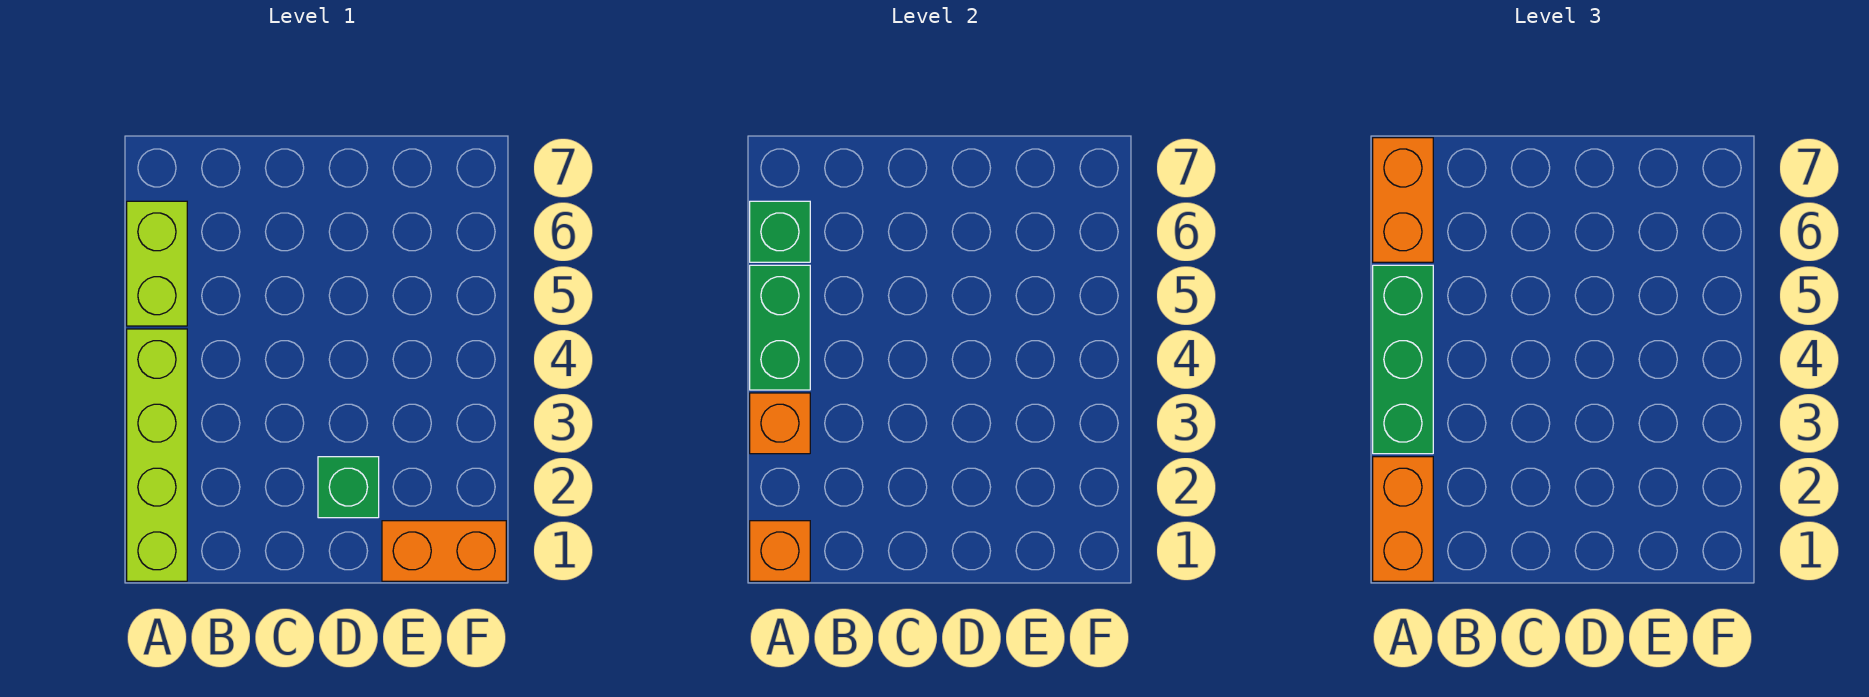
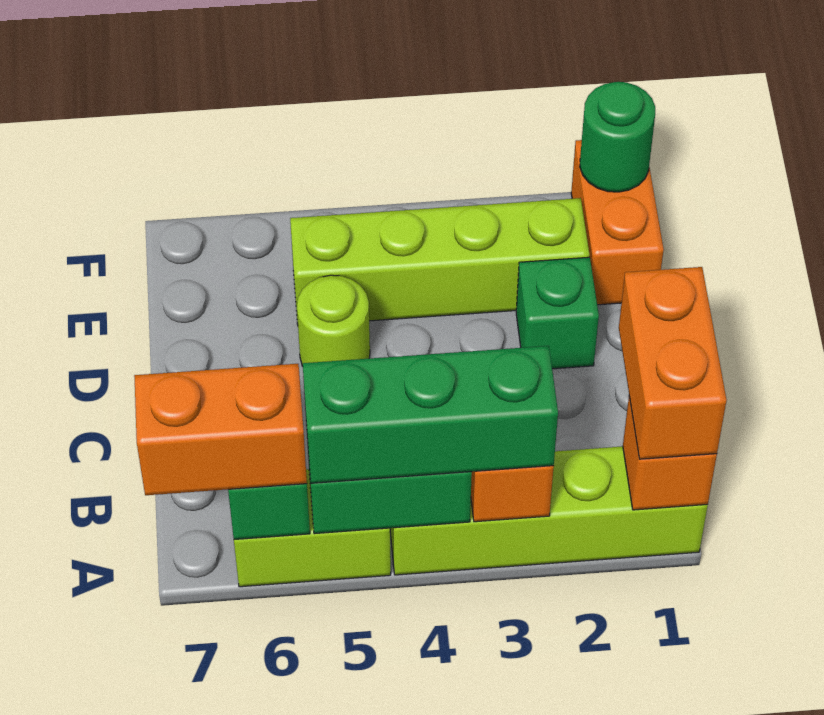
orange brick A1:A2 level 3 -> orange brick A1:B1 level 3
none -> lime round brick D5 level 1
none -> lime brick E2:E5 level 1
none -> green round brick F1 level 2

